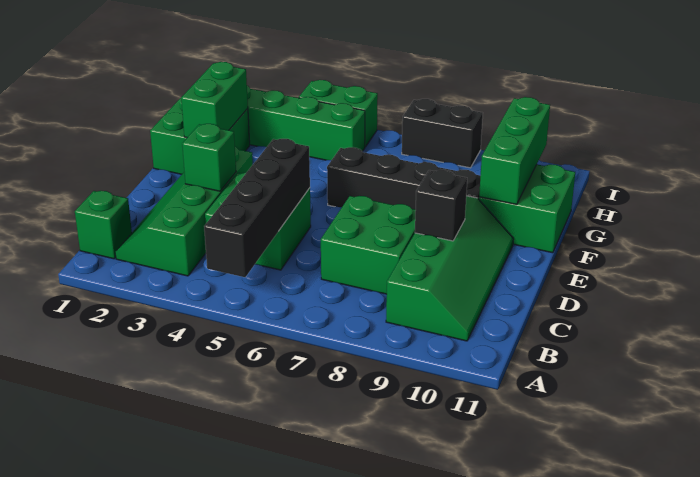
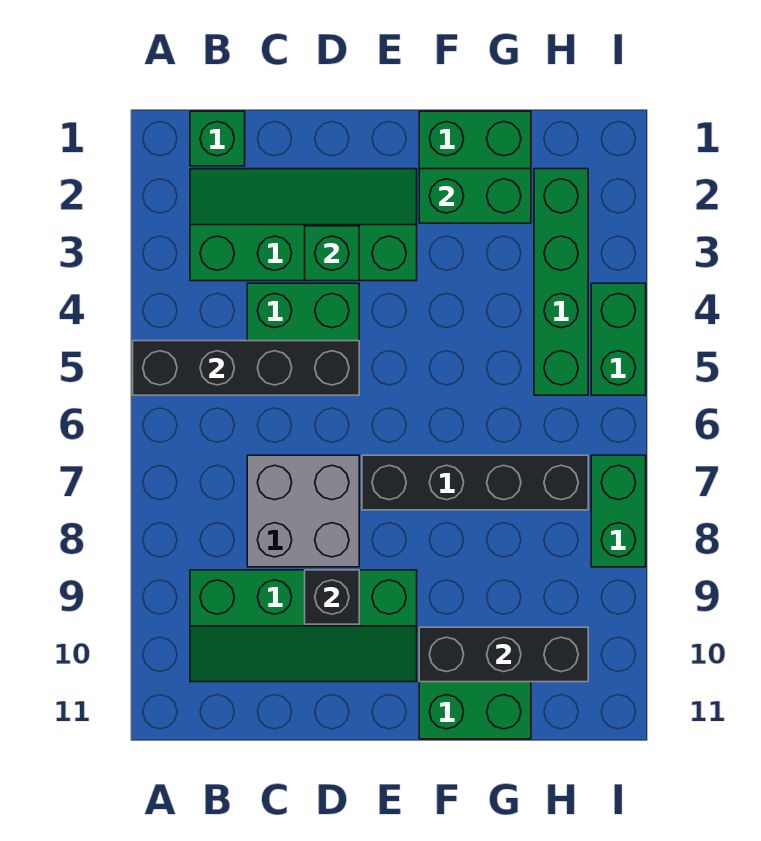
green brick C7:D8 level 1 -> grey brick C7:D8 level 1
black brick F6:F9 level 1 -> black brick E7:H7 level 1
green brick F10:H10 level 2 -> black brick F10:H10 level 2
black brick I7:I8 level 1 -> green brick I7:I8 level 1

